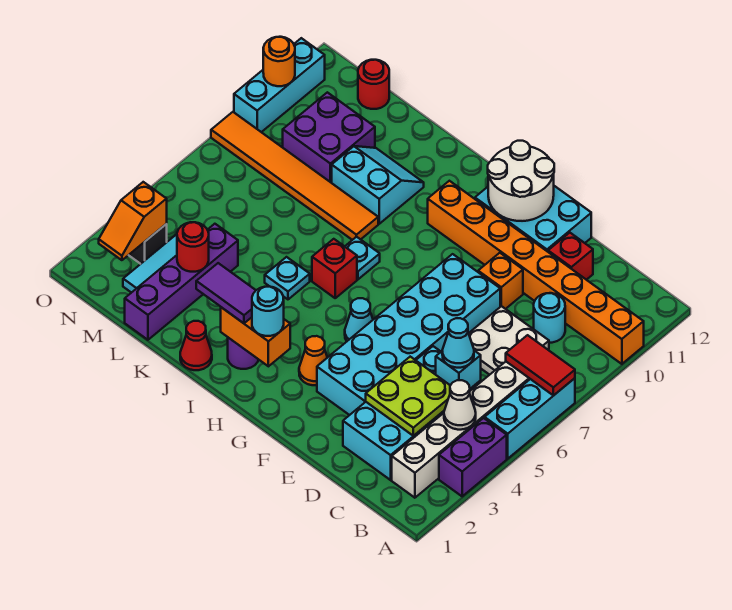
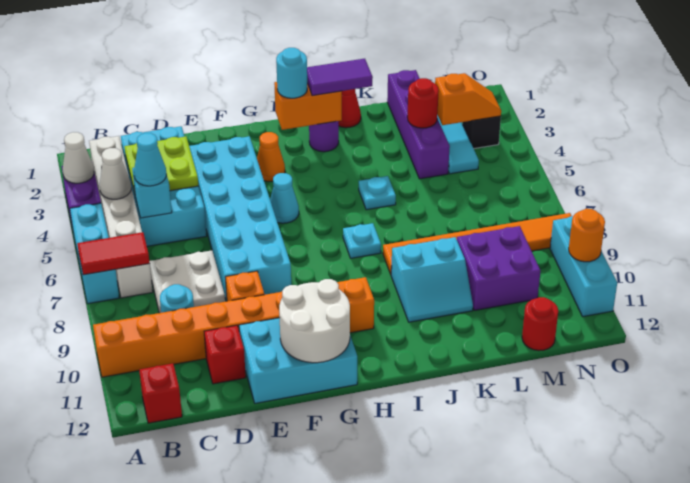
none -> white cone A3 level 2
red brick I6 level 1 -> red brick B12 level 1
orange slope N2:N3 level 2 top 3 -> orange slope M3:N3 level 2 top M

